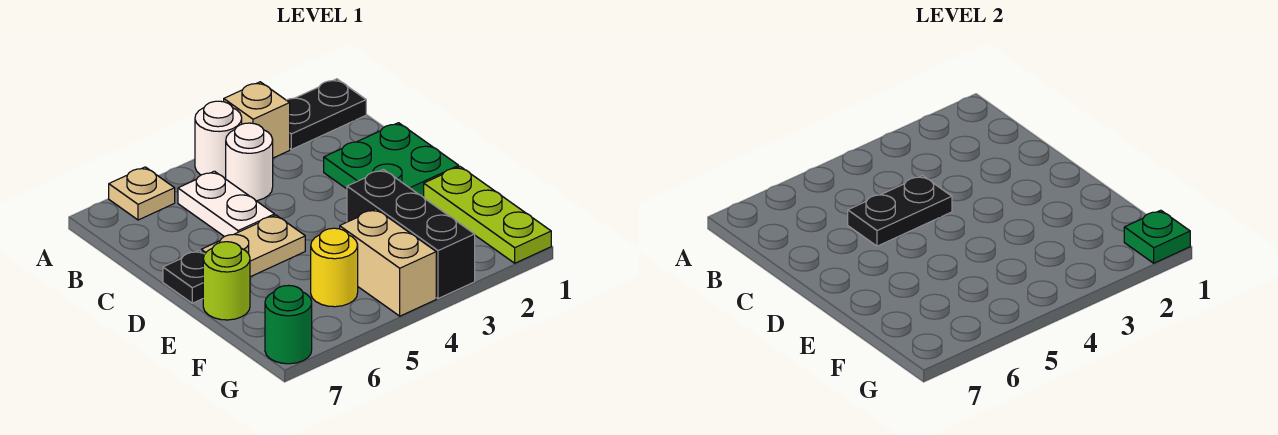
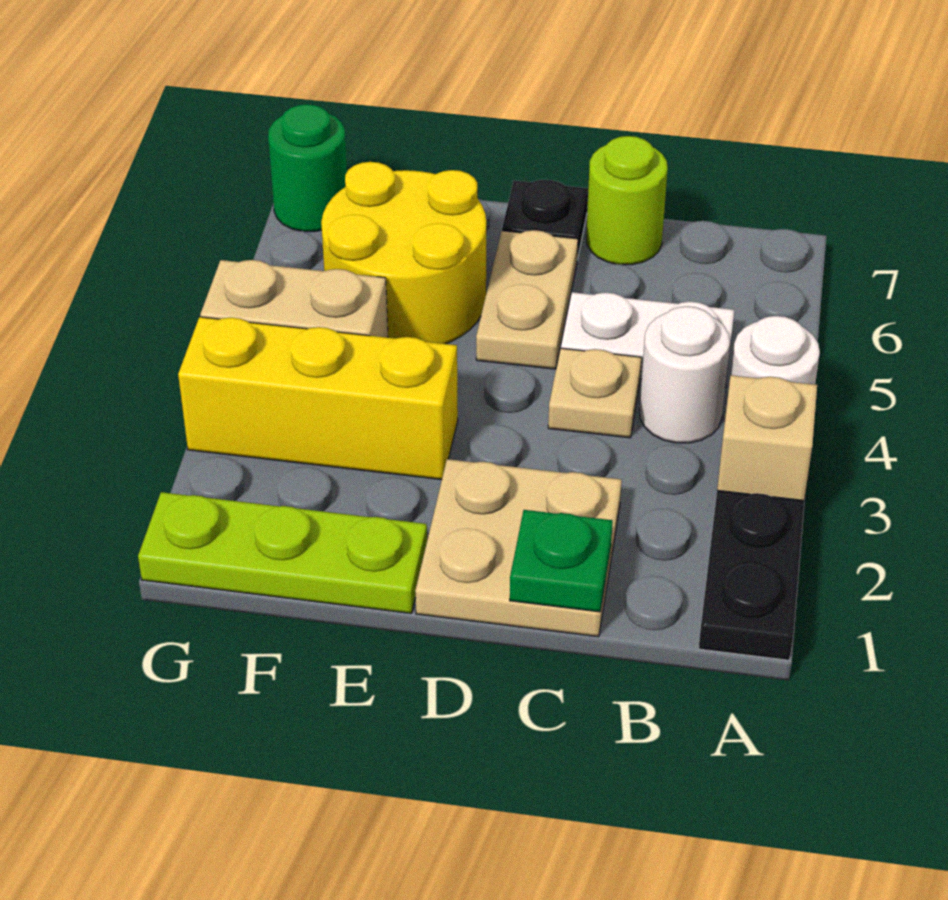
tan plate A6 level 1 -> tan plate C4 level 1
green plate C1:D2 level 1 -> tan plate C1:D2 level 1
black plate C4:C5 level 2 -> none
black brick E3:G3 level 1 -> yellow brick E3:G3 level 1
lime round brick E7 level 1 -> lime round brick C7 level 1
yellow round brick F5 level 1 -> yellow round brick E5:F6 level 1
green plate G1 level 2 -> green plate C1 level 2

